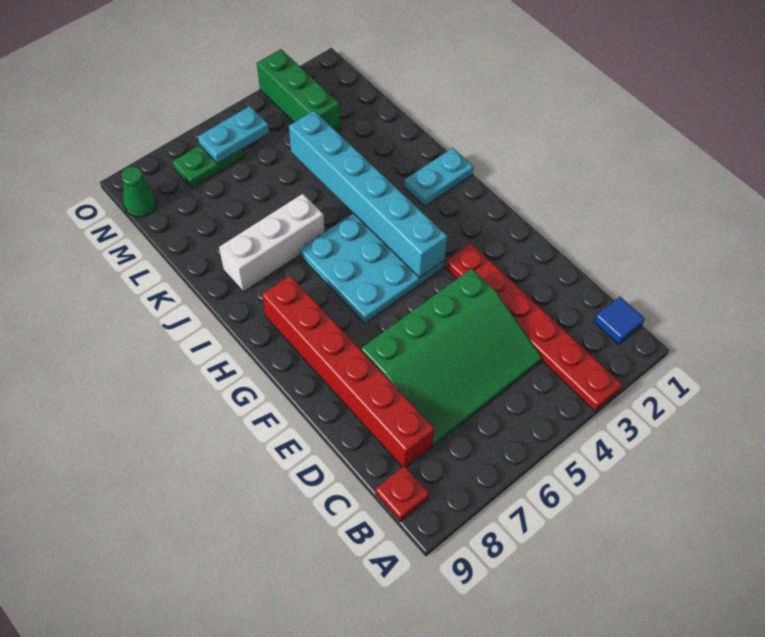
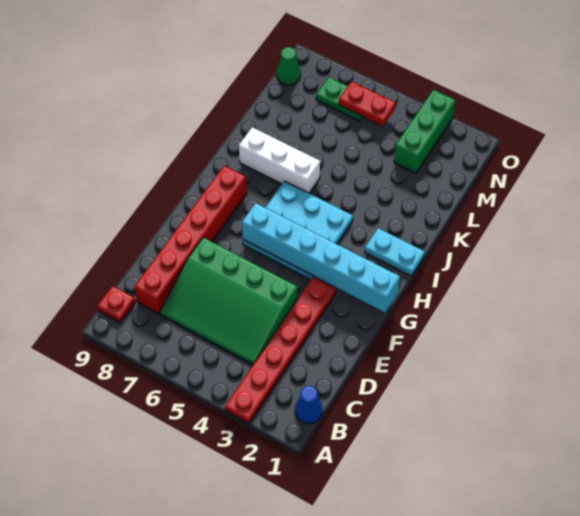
blue tile B1 level 1 -> blue cone B1 level 1
cyan brick G4:L4 level 2 -> cyan brick G1:G6 level 2
cyan plate N5:N6 level 2 -> red plate N5:N6 level 2

